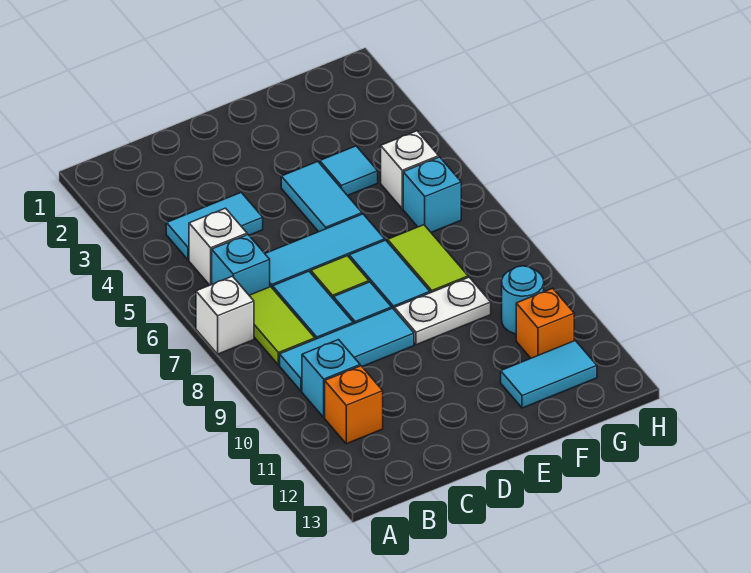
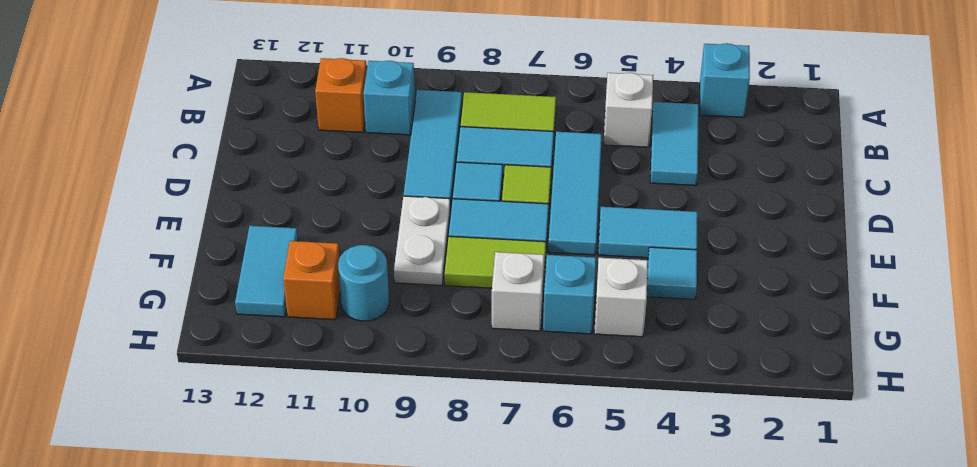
white brick A7 level 1 -> white brick G7 level 1
cyan brick B6 level 1 -> cyan brick A3 level 1

